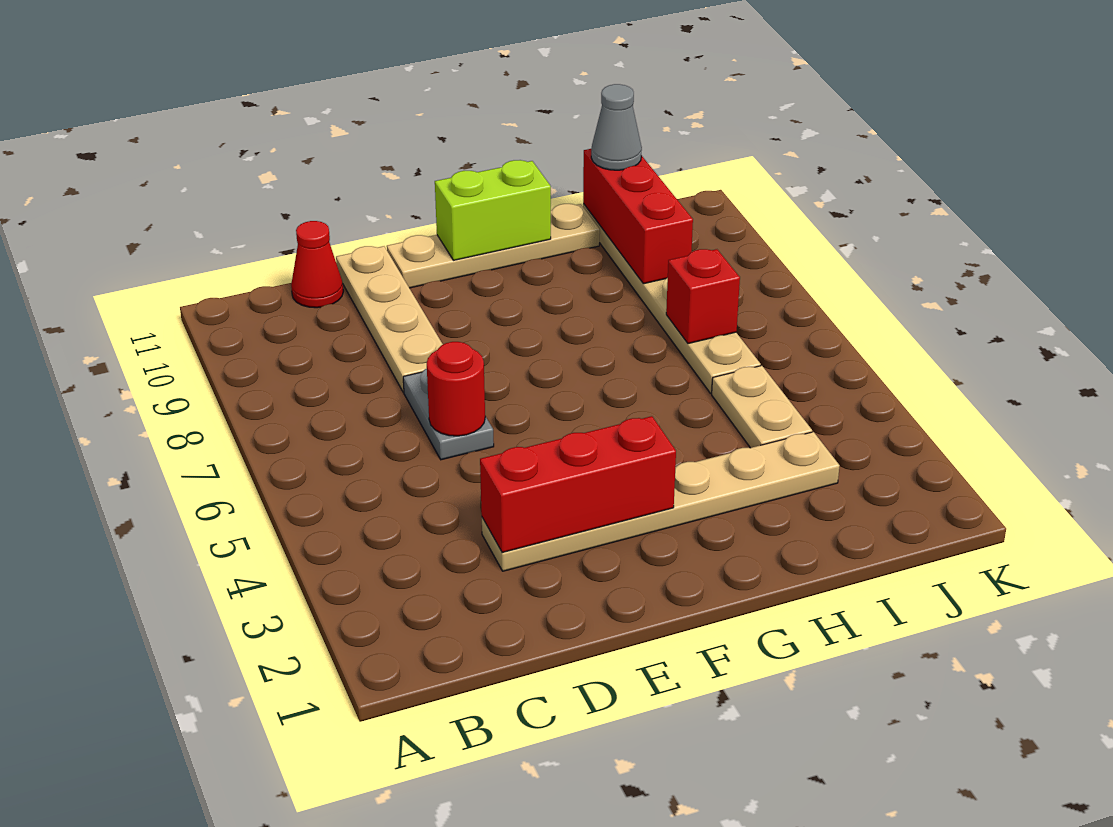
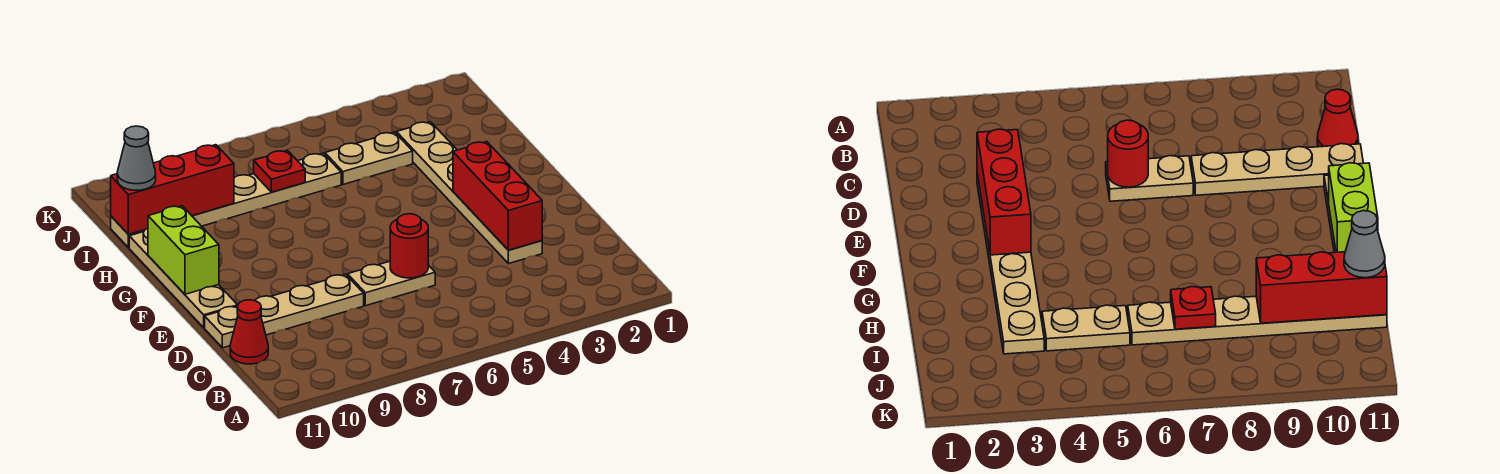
grey plate D6:D7 level 1 -> tan plate D6:D7 level 1
red brick I7 level 2 -> red plate I7 level 2

